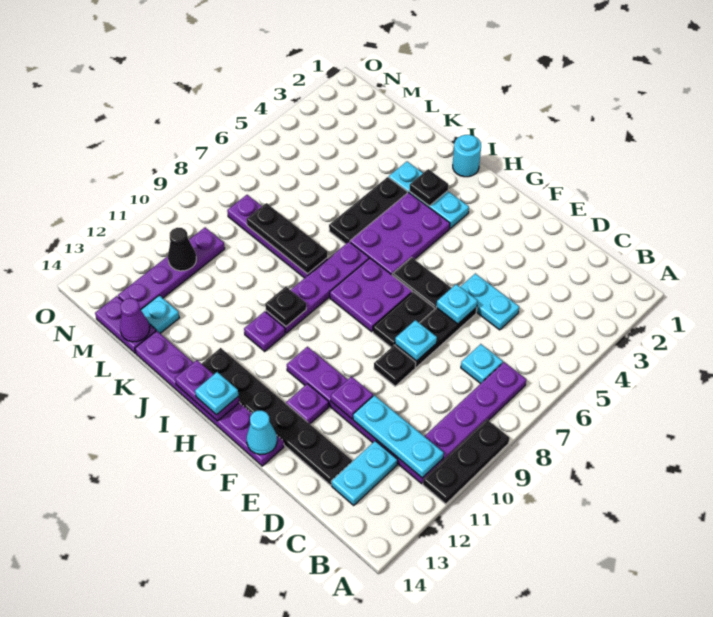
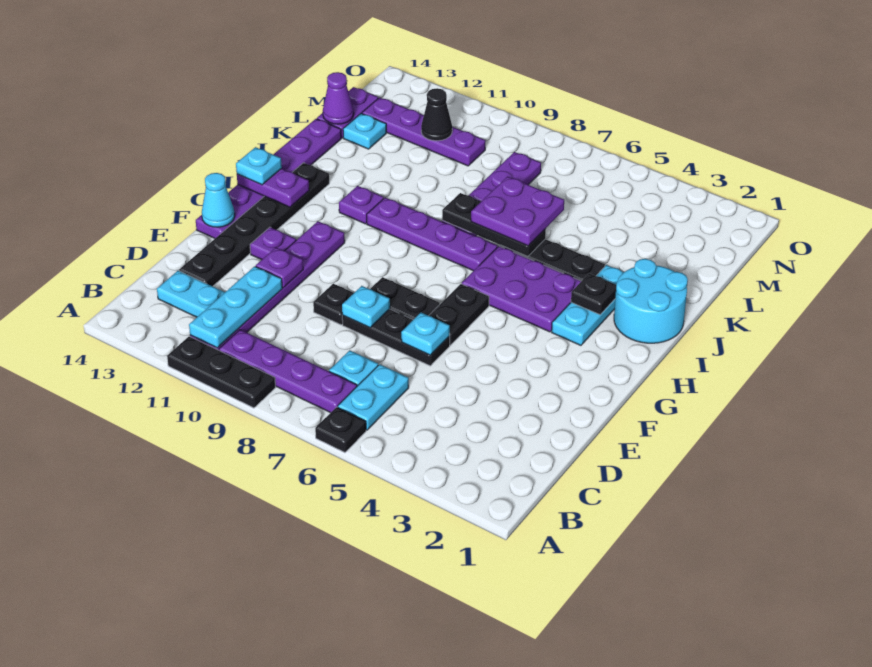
cyan plate D5:E5 level 1 -> cyan plate B6:C6 level 1
purple plate G7:H8 level 1 -> purple plate J6:K7 level 3
purple plate H14:I14 level 2 -> purple plate H13:H14 level 2
cyan round brick I1 level 1 -> cyan round brick I1:J2 level 1
black plate I10 level 2 -> black plate A6 level 1
black plate J8:L8 level 2 -> black plate J6:J8 level 2

